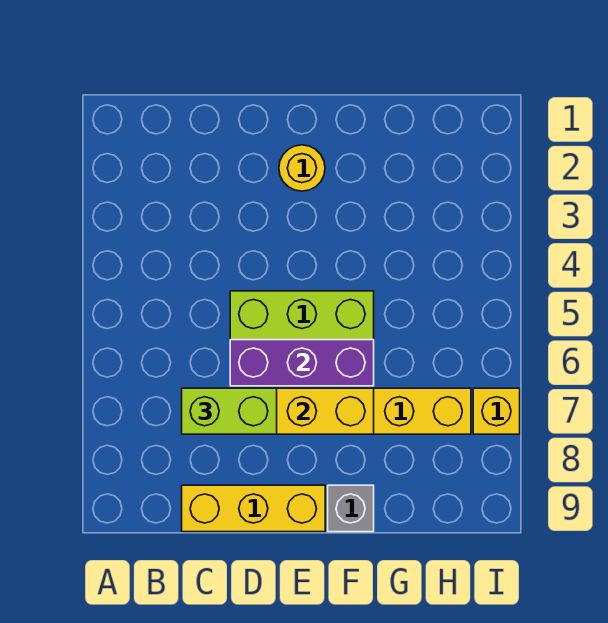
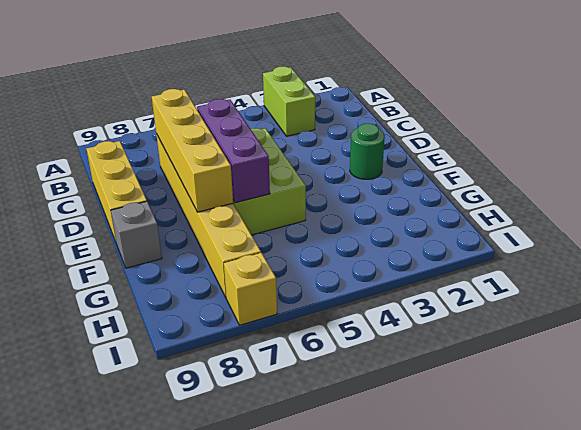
lime brick C7:D7 level 3 -> lime brick A3:B3 level 1
yellow round brick E2 level 1 -> green round brick E2 level 1

